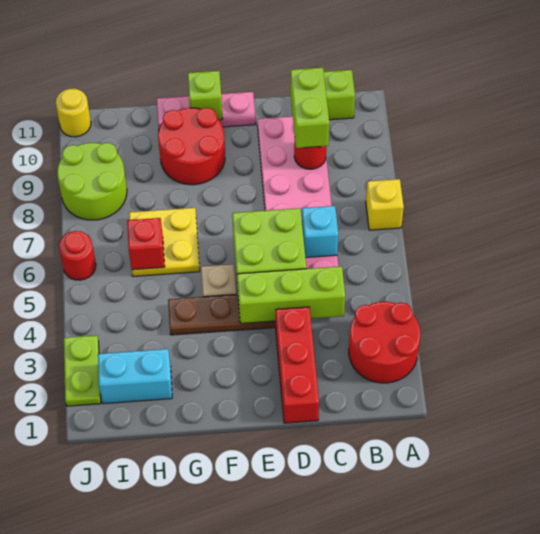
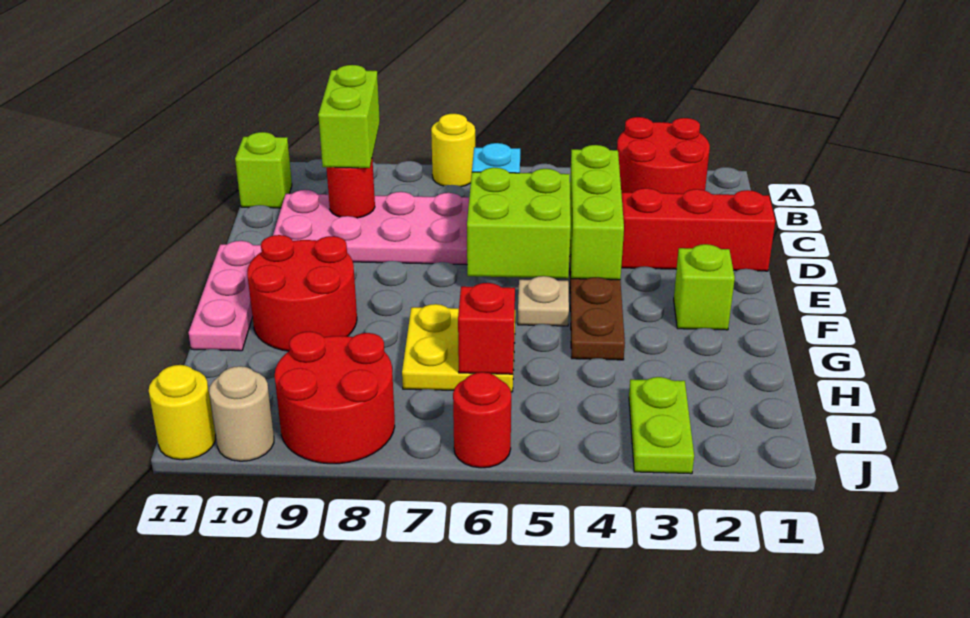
yellow brick A7 level 1 -> yellow round brick A7 level 1
lime brick C9:C10 level 3 -> lime brick B9:C9 level 3
lime brick F11 level 2 -> lime brick F2 level 1
cyan brick H2:I2 level 1 -> none
lime round brick I8:J9 level 1 -> red round brick I8:J9 level 1
lime plate J2:J3 level 1 -> lime plate I3:J3 level 1
none -> tan round brick J10 level 1

